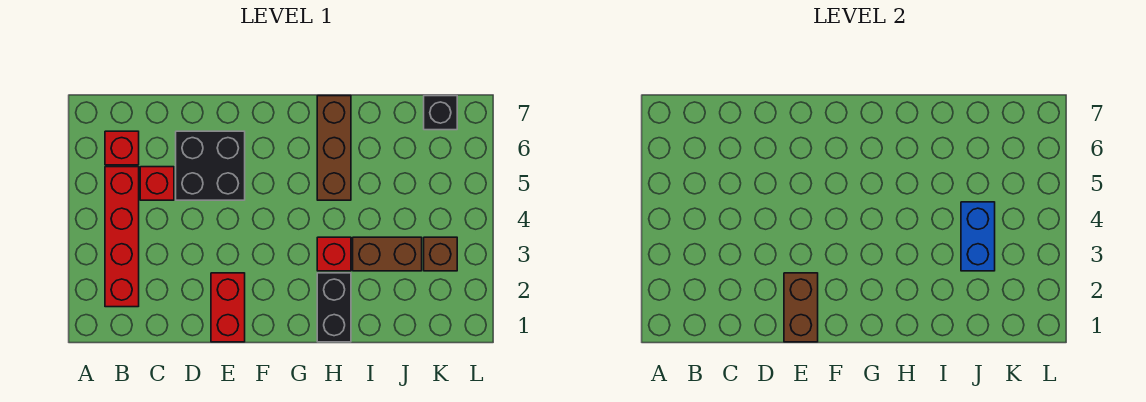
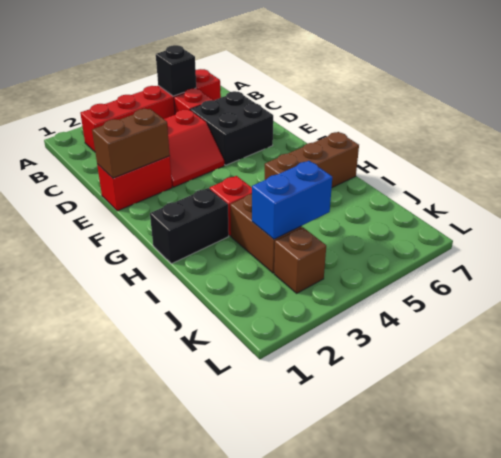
none -> red slope D3:E4 level 1 top D
black brick K7 level 1 -> black brick B5 level 2

